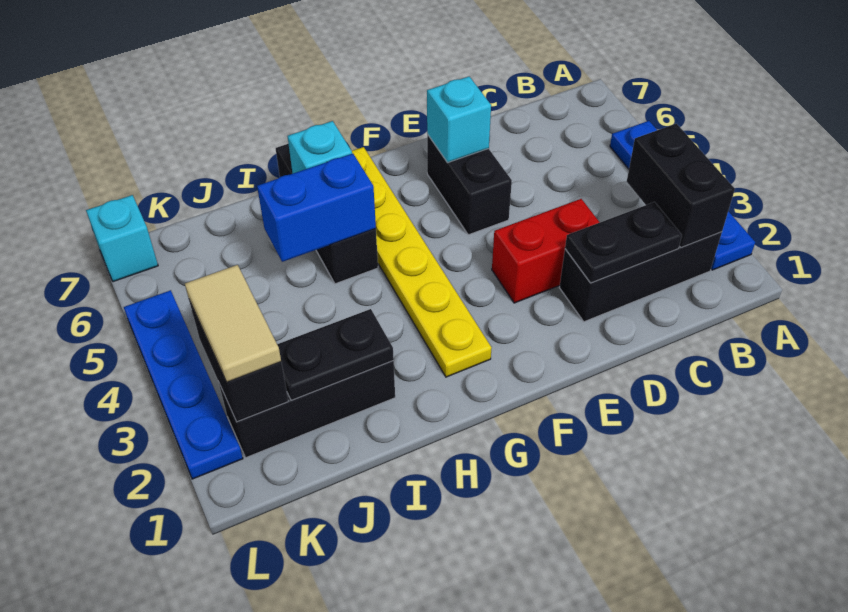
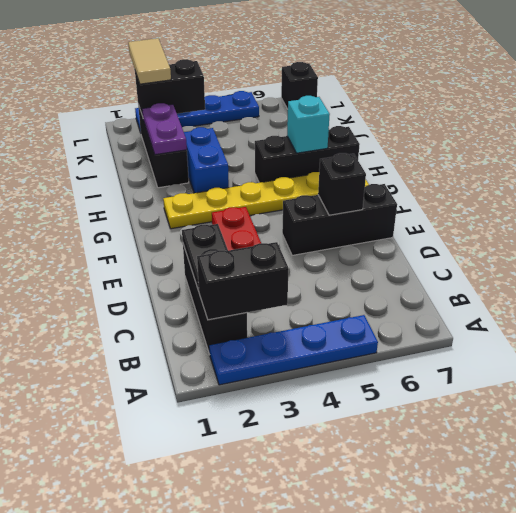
black brick E5:E6 level 1 -> black brick E5:E7 level 1
cyan brick E6 level 2 -> black brick E6 level 2
blue brick H5:I5 level 2 -> blue brick H3:I3 level 1
black plate I2:J2 level 2 -> purple plate I2:J2 level 2
tan tile K2:K3 level 3 -> tan tile K2:L2 level 3
cyan brick L7 level 1 -> black brick L7 level 1

